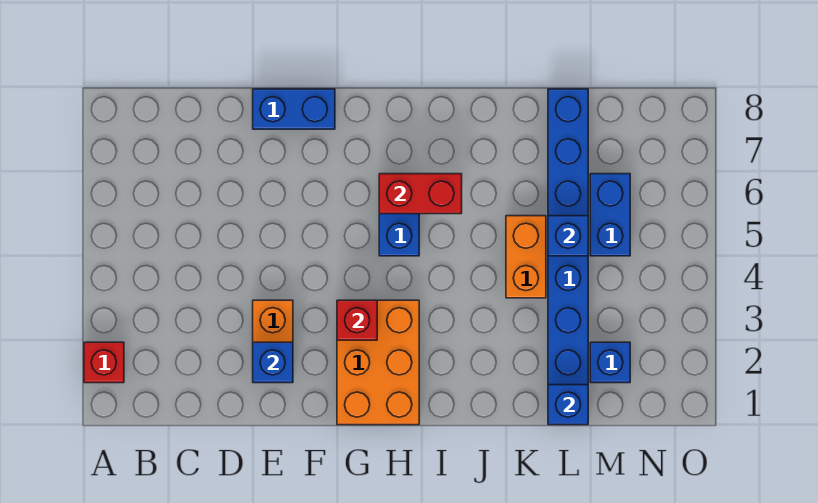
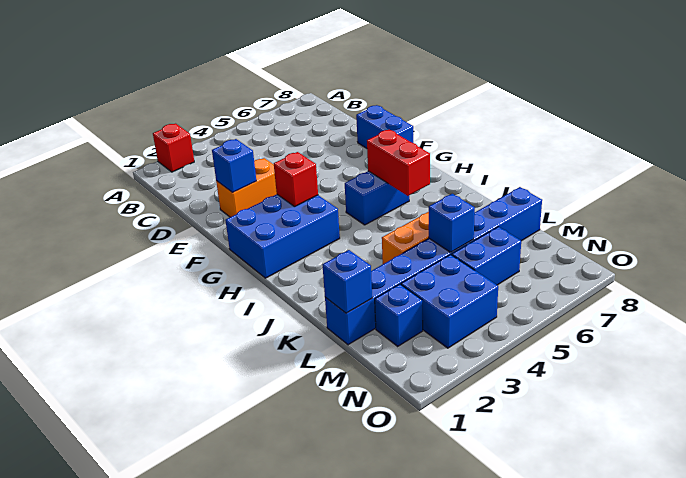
orange brick G1:H3 level 1 -> blue brick G1:H3 level 1
none -> blue brick M3:N4 level 1

